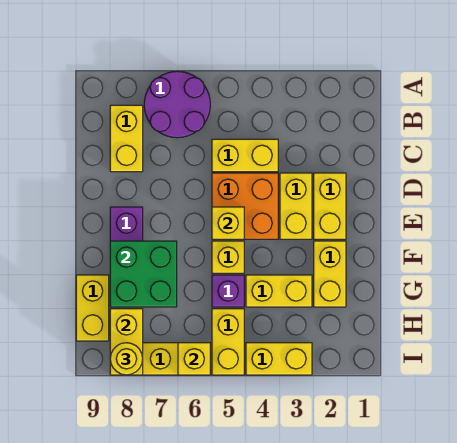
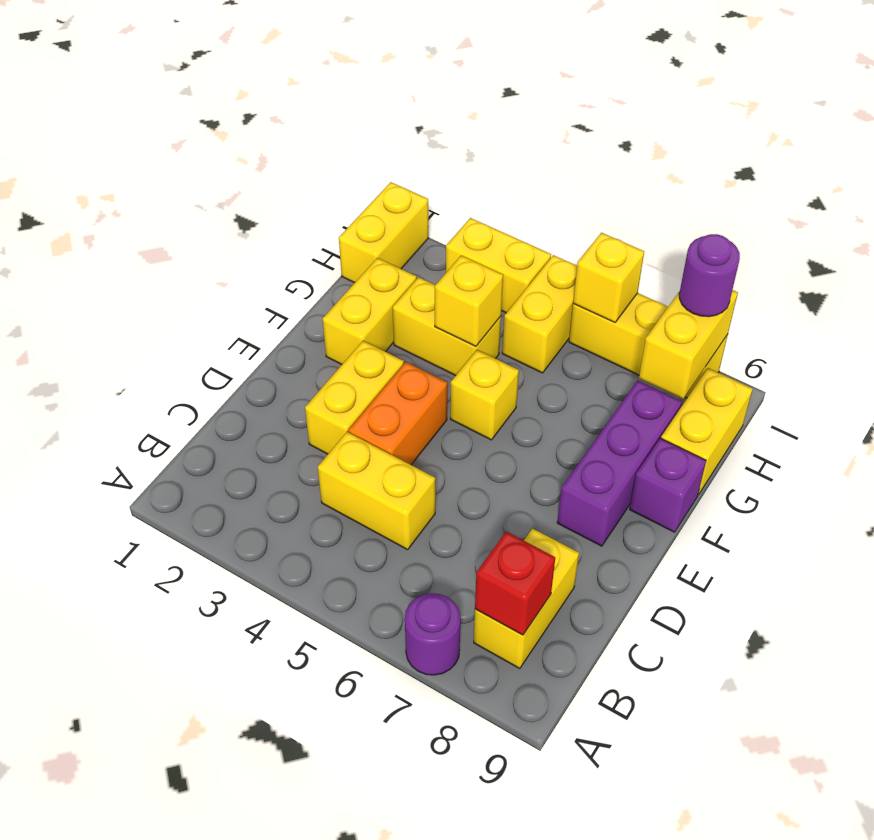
purple round brick A6:B7 level 1 -> purple round brick A7 level 1
none -> red brick B8 level 2
yellow brick D2:E2 level 1 -> yellow brick H1:I1 level 1
orange brick D4:E5 level 1 -> orange brick D4:E4 level 1
yellow brick E5 level 2 -> yellow brick G4 level 2
green brick F7:G8 level 2 -> none
purple brick G5 level 1 -> purple brick F9 level 1
yellow round brick I8 level 3 -> purple round brick I8 level 3

